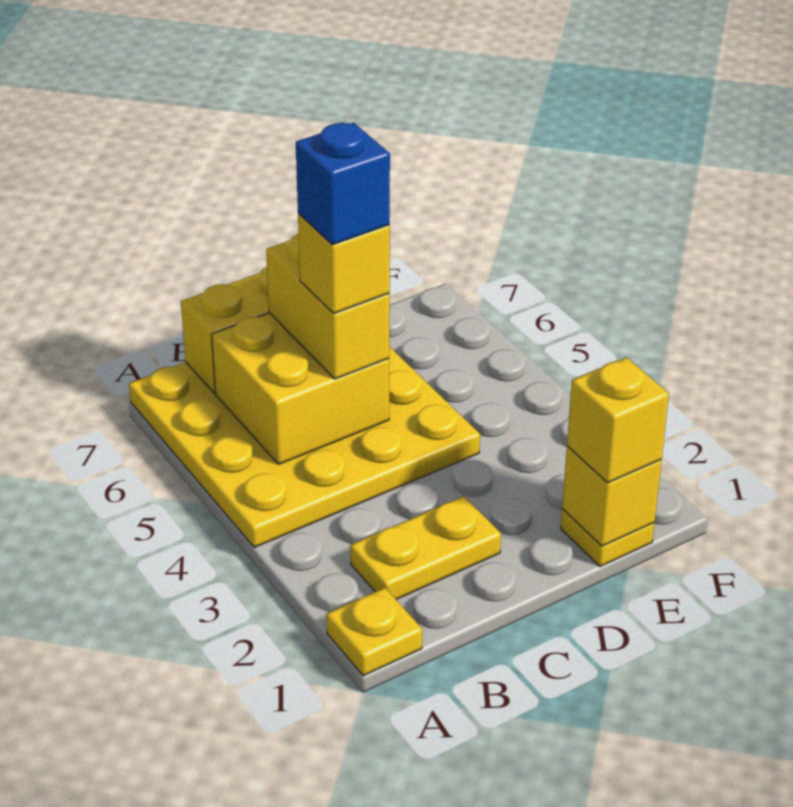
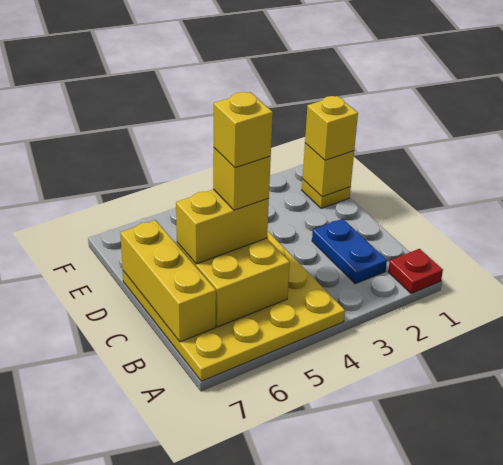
yellow plate A1 level 1 -> red plate A1 level 1
yellow plate B2:C2 level 1 -> blue plate B2:C2 level 1
blue brick C5 level 5 -> yellow brick C5 level 5

